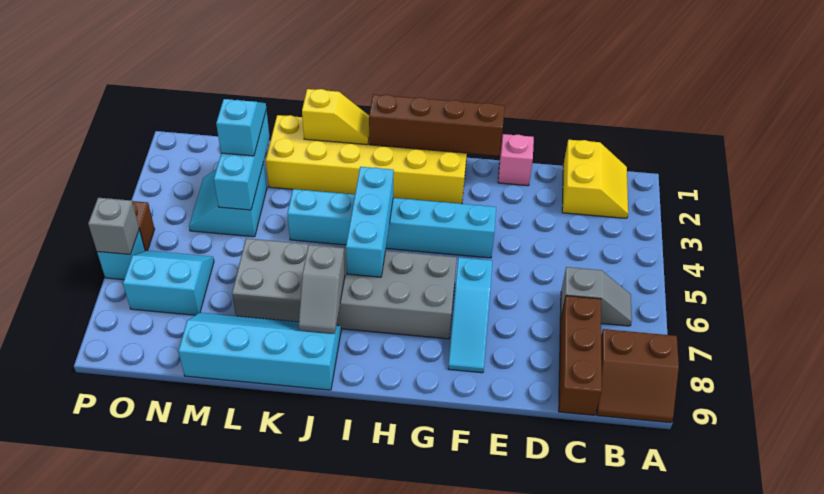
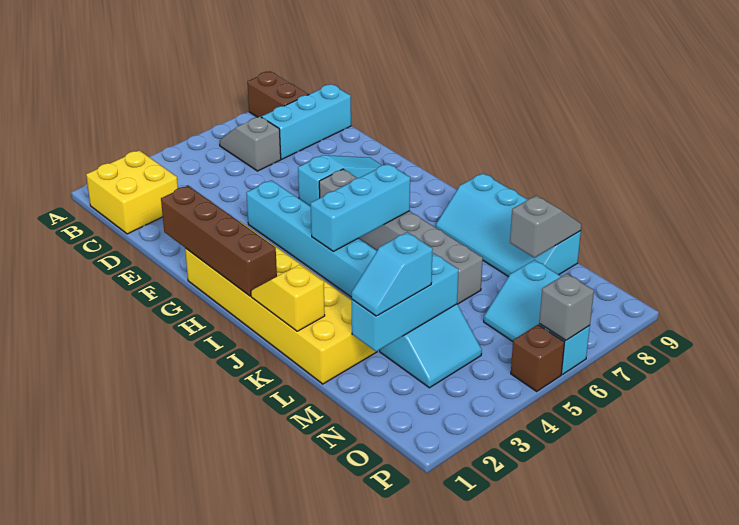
yellow slope B1:C2 level 1 top C -> yellow brick B1:C2 level 1
brown brick C7:C9 level 1 -> cyan brick C7:C9 level 1
pink brick E1 level 1 -> none
grey brick G6:L7 level 1 -> grey brick G6:L6 level 1
grey slope J7:J8 level 2 top 7 -> grey slope M8:M9 level 2 top 8

